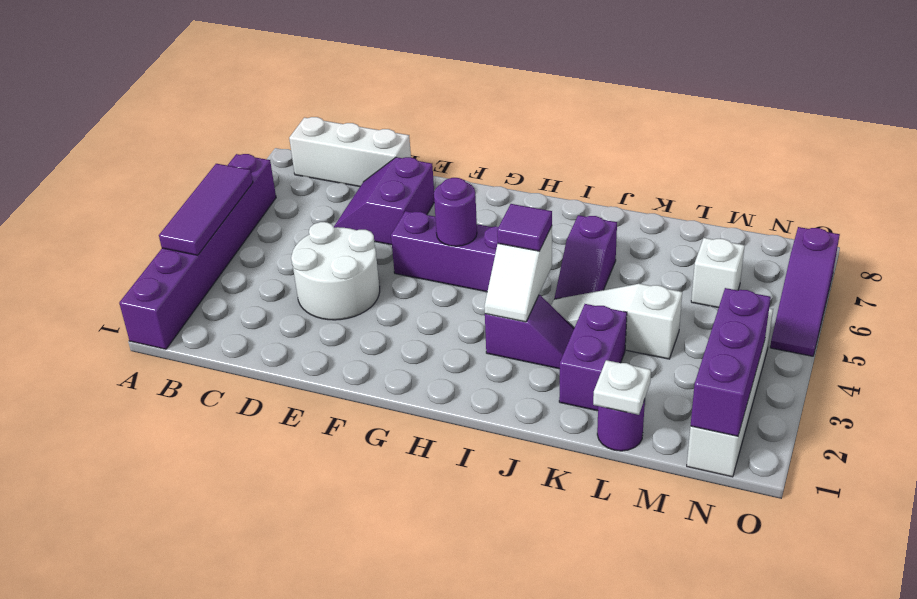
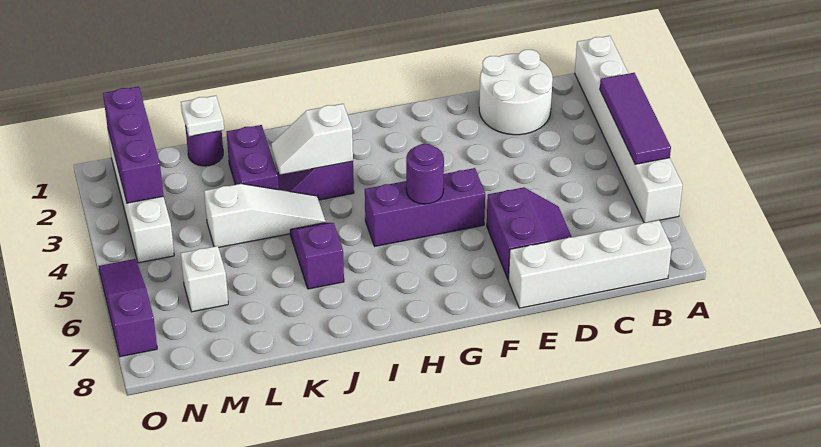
purple brick A1:A6 level 1 -> white brick A1:A6 level 1
white brick B8:D8 level 1 -> white brick B8:E8 level 1
white round brick D3:E4 level 1 -> white round brick C1:D2 level 1
white slope I3:I4 level 2 top 4 -> white slope I3:J3 level 2 top I
purple tile I4 level 3 -> none

